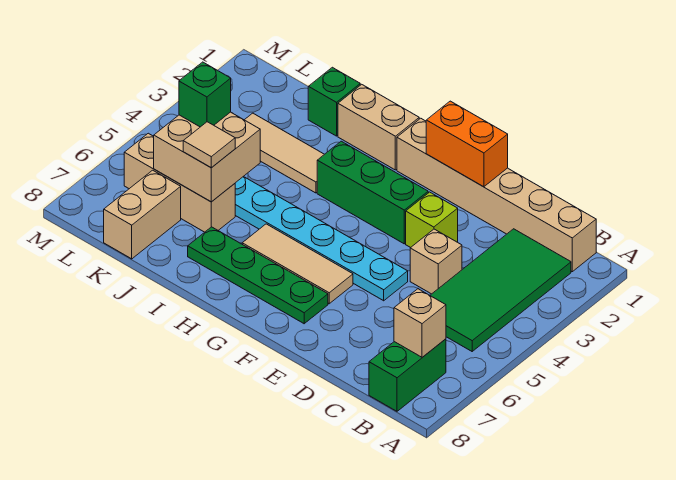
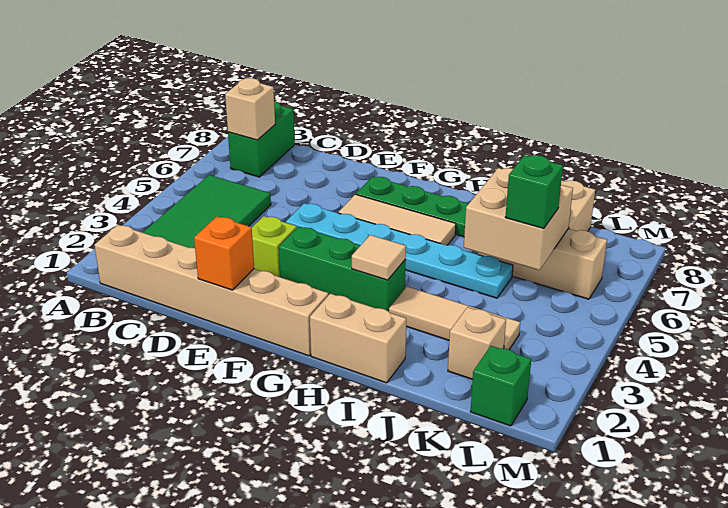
tan brick D4 level 1 -> tan brick K2 level 1
orange brick E1:F1 level 2 -> orange brick E1 level 2
green brick J1 level 1 -> green brick L1 level 1
tan tile J6 level 3 -> tan tile H3 level 2

